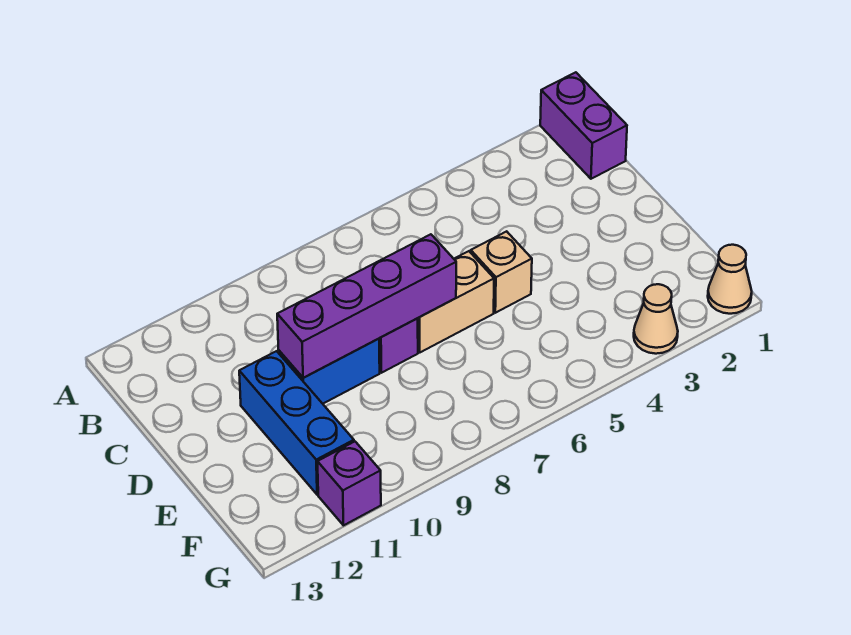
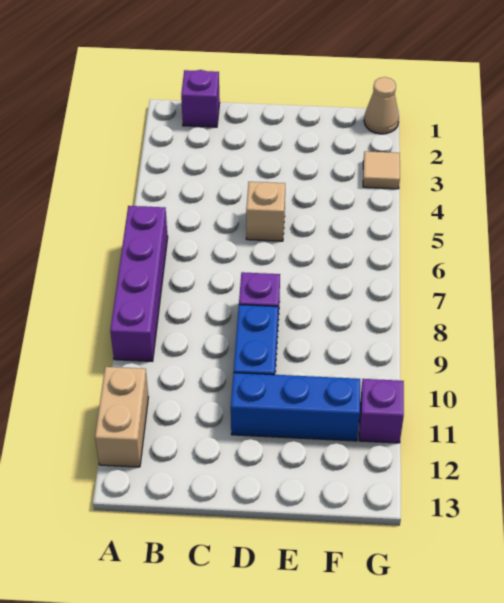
purple brick A1:B1 level 1 -> purple brick B1 level 1
tan brick D6:D7 level 1 -> tan brick A11:A12 level 1
purple brick D7:D10 level 2 -> purple brick A6:A9 level 1
tan cone G3 level 1 -> tan tile G3 level 1

